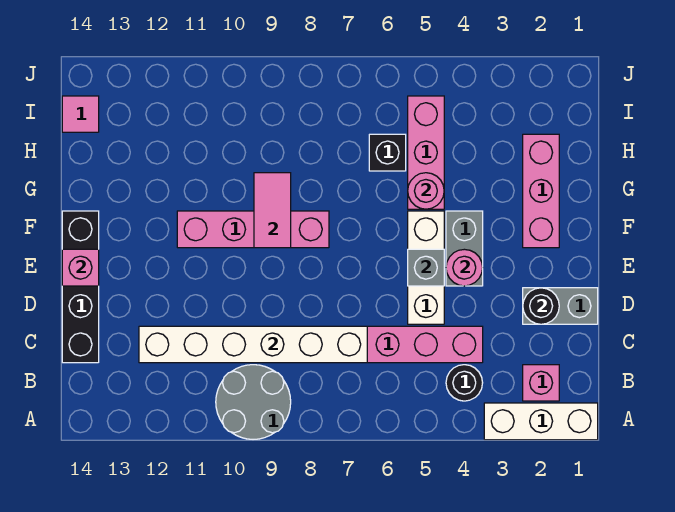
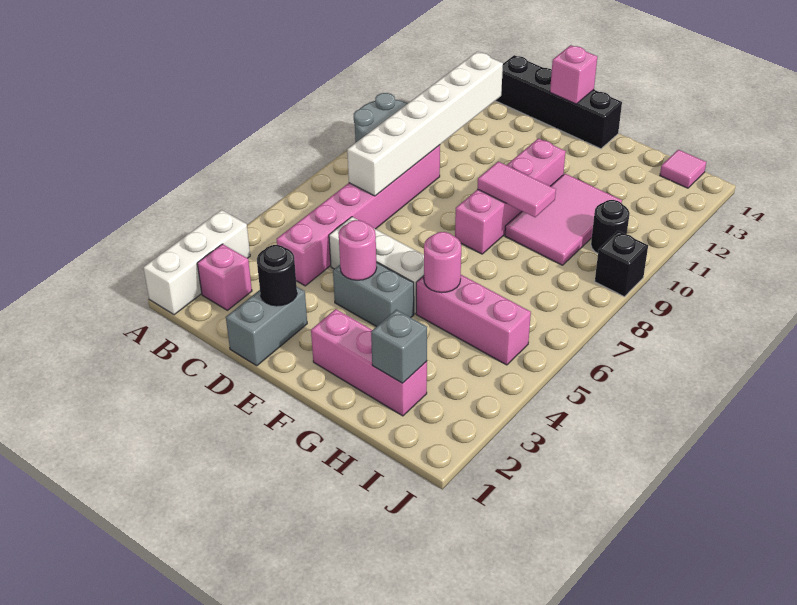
black round brick B4 level 1 -> black round brick I10 level 1
grey brick E5 level 2 -> grey brick H2 level 2
none -> pink tile G9:H11 level 1
black brick H6 level 1 -> black brick J9 level 1

